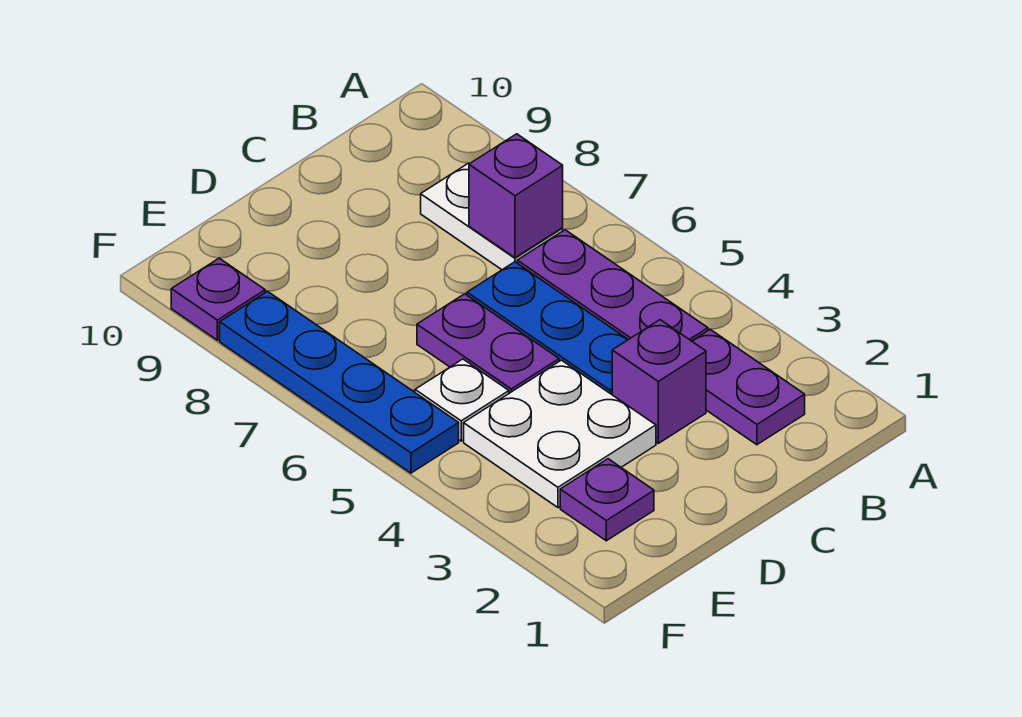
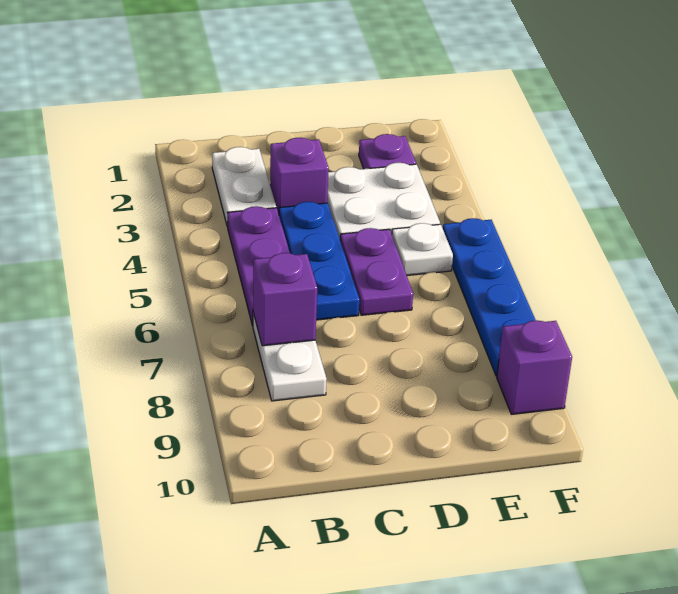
purple plate B2:B3 level 1 -> white plate B2:B3 level 1
purple plate F9 level 1 -> purple brick F9 level 1

